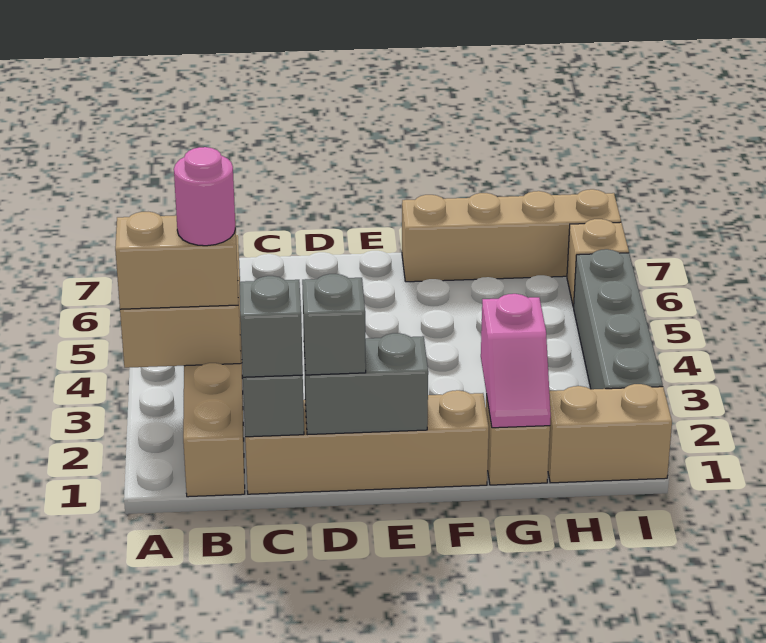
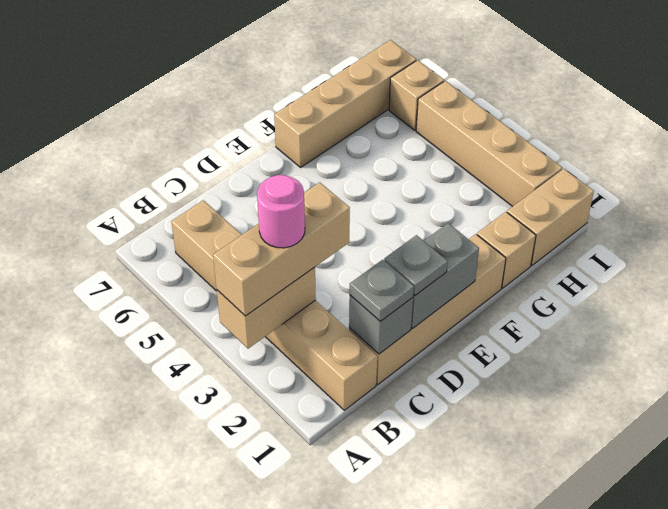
tan brick A3:B3 level 3 -> tan brick A3:C3 level 3
grey brick C1 level 3 -> grey plate C1 level 3
grey brick D1 level 3 -> grey plate D1 level 3
pink slope G1:G2 level 2 top 2 -> none
grey brick I2:I5 level 1 -> tan brick I2:I5 level 1

